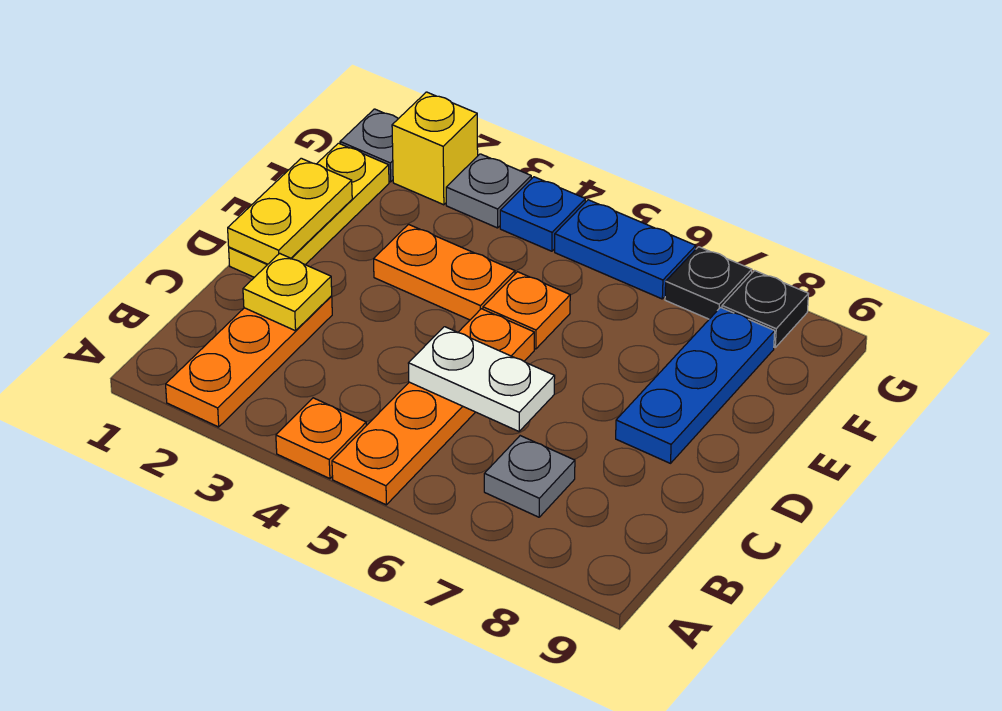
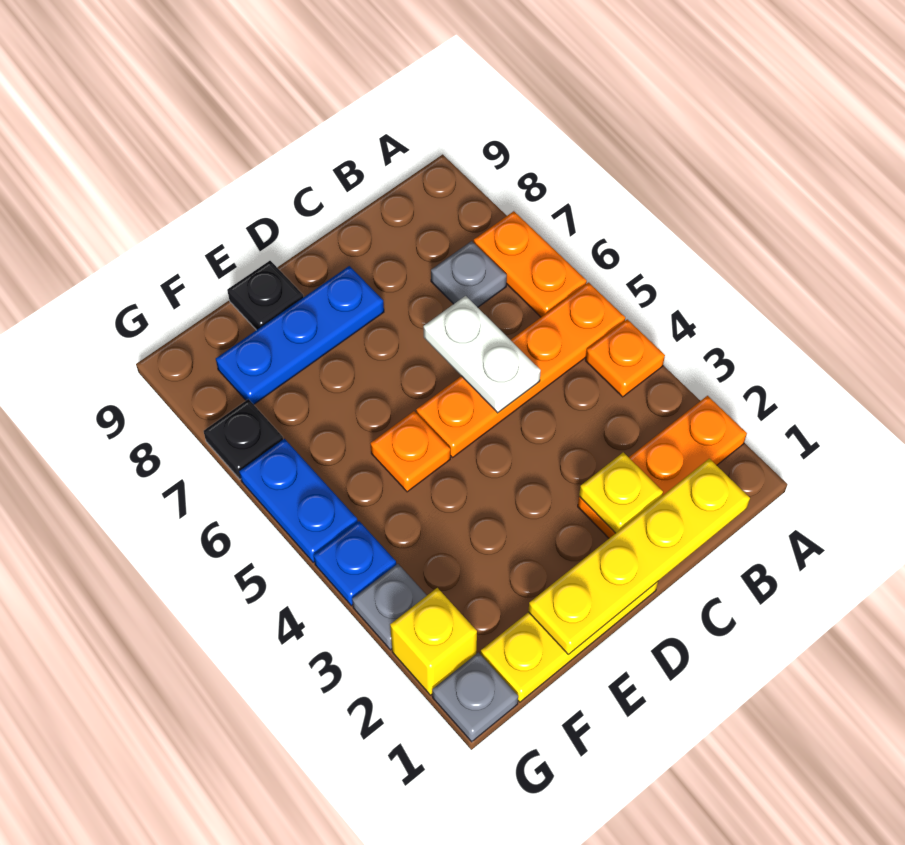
yellow plate D1:E1 level 2 -> yellow plate B1:E1 level 2
orange plate E3:E4 level 1 -> orange plate A6:A7 level 1
black plate G8 level 1 -> black plate E9 level 1

